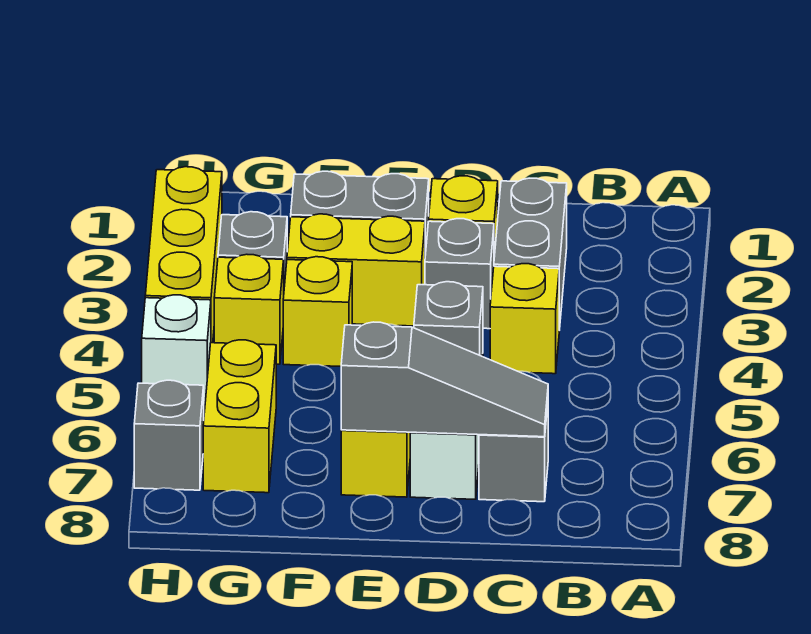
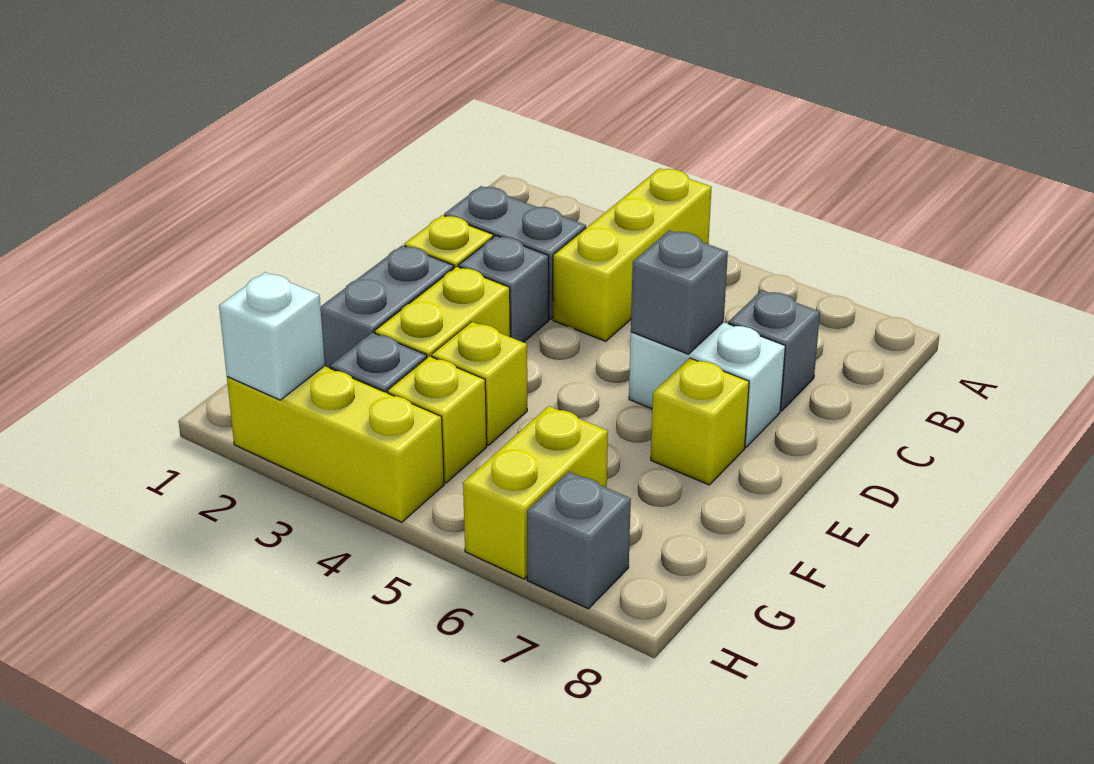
yellow brick C4 level 1 -> yellow brick A4:C4 level 1
grey slope C7:E7 level 2 top E -> none
yellow brick G6:G7 level 1 -> yellow brick G6:H6 level 1
white brick H5 level 1 -> white brick H2 level 2

